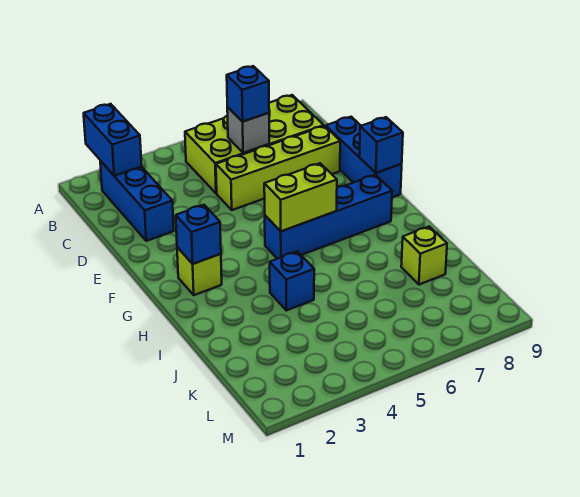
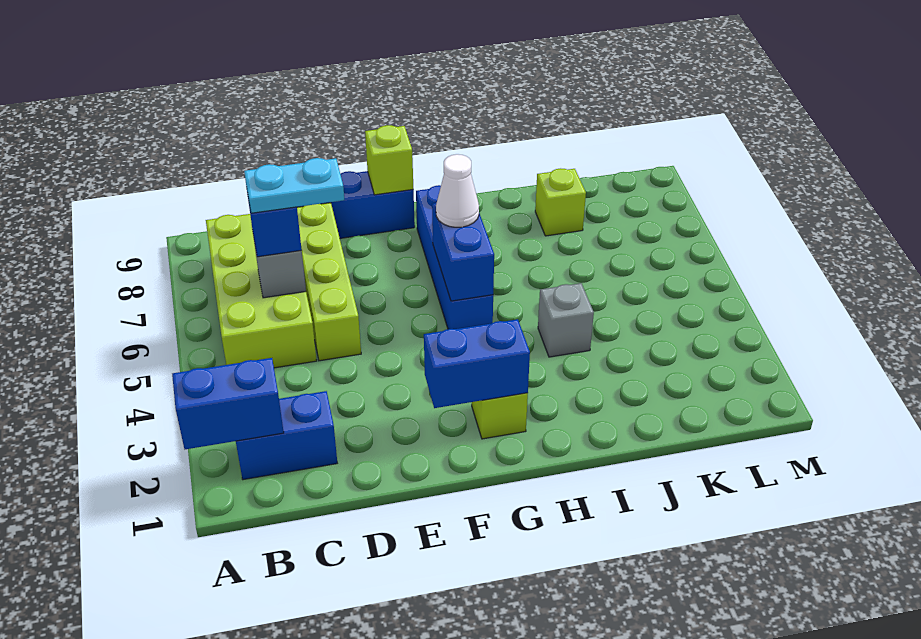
blue brick B2:D2 level 1 -> blue brick B2:C2 level 1
none -> cyan plate C6:D6 level 4
blue brick F9 level 2 -> lime brick F9 level 2
blue brick G2 level 2 -> blue brick F2:G2 level 2
lime brick G5:G6 level 2 -> blue brick G5:G6 level 2
none -> white cone G6 level 3
blue brick I4 level 1 -> grey brick I4 level 1

